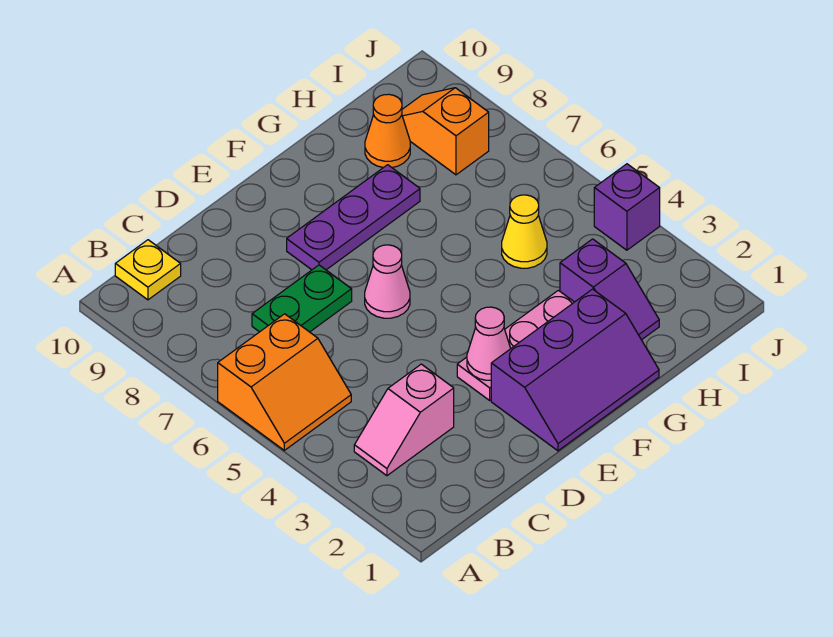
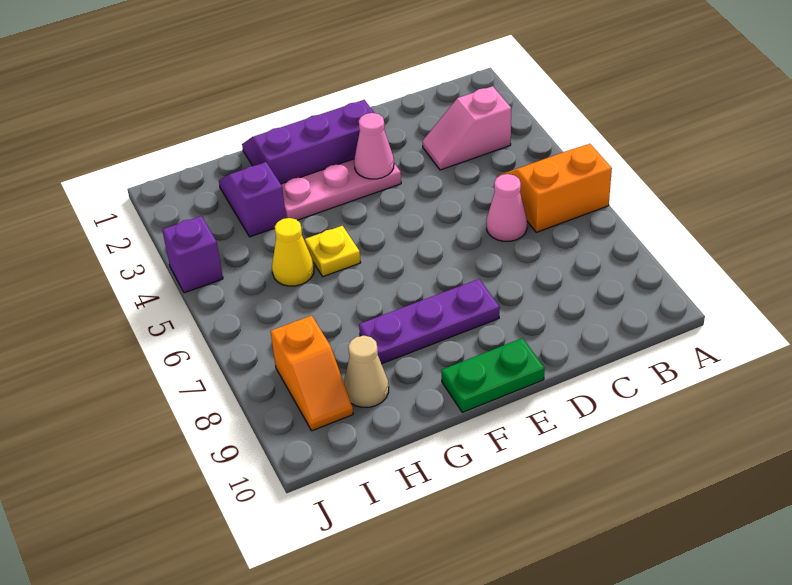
pink slope B3:C3 level 1 top C -> pink slope B3:C3 level 1 top B
yellow plate B10 level 1 -> yellow plate G5 level 1
green plate C7:D7 level 1 -> green plate E10:F10 level 1
pink cone E6 level 1 -> pink cone C6 level 1
orange cone H9 level 1 -> tan cone H9 level 1

